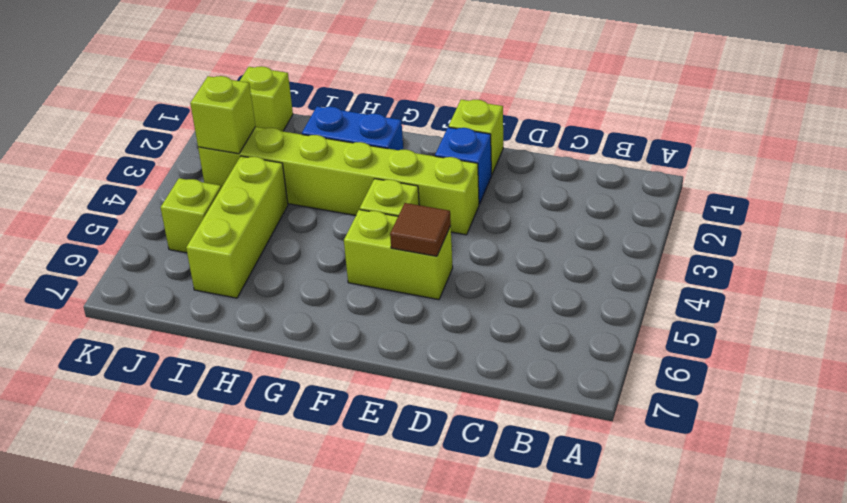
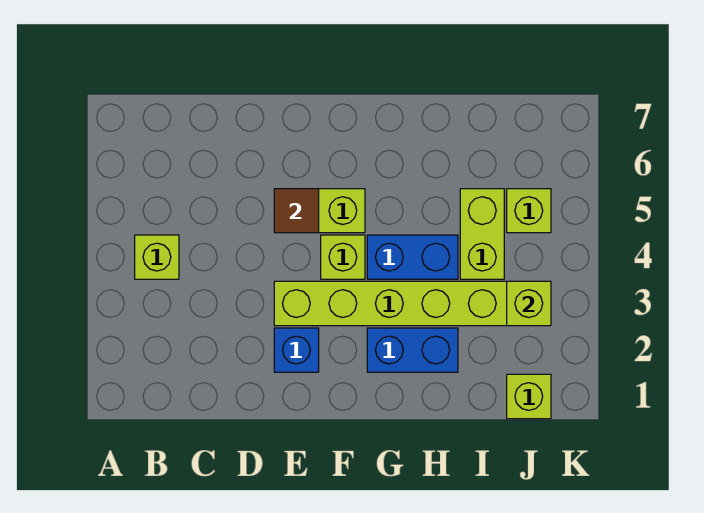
lime brick E1 level 1 -> lime brick B4 level 1
none -> blue brick G4:H4 level 1
lime brick I4:I6 level 1 -> lime brick I4:I5 level 1

